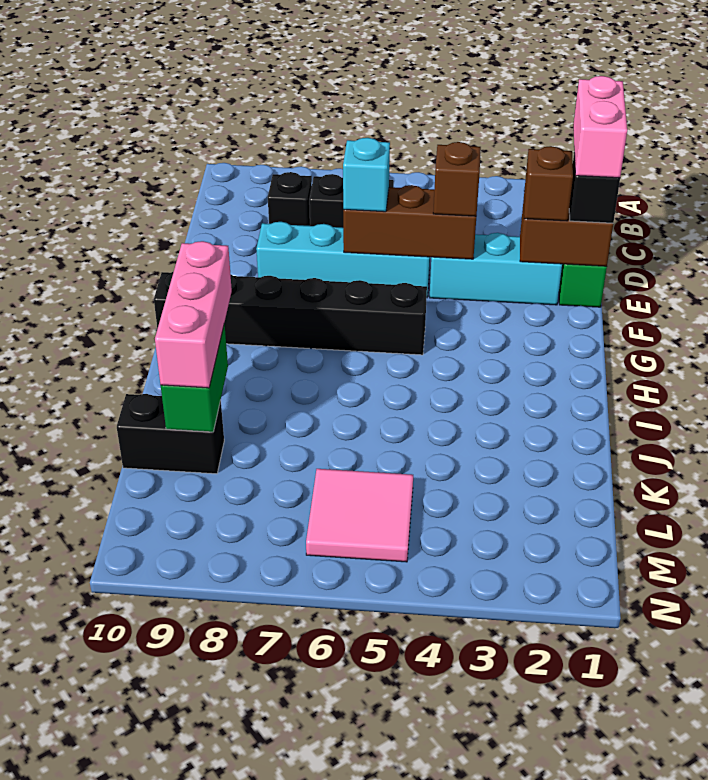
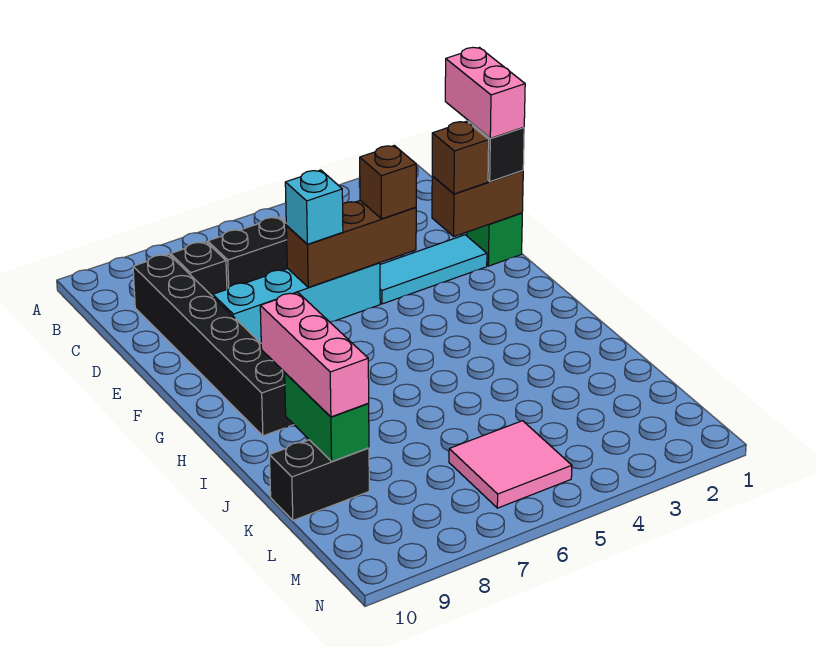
cyan brick E2:E4 level 1 -> cyan tile E2:E4 level 1
black brick G5:G10 level 1 -> black brick C9:H9 level 1

